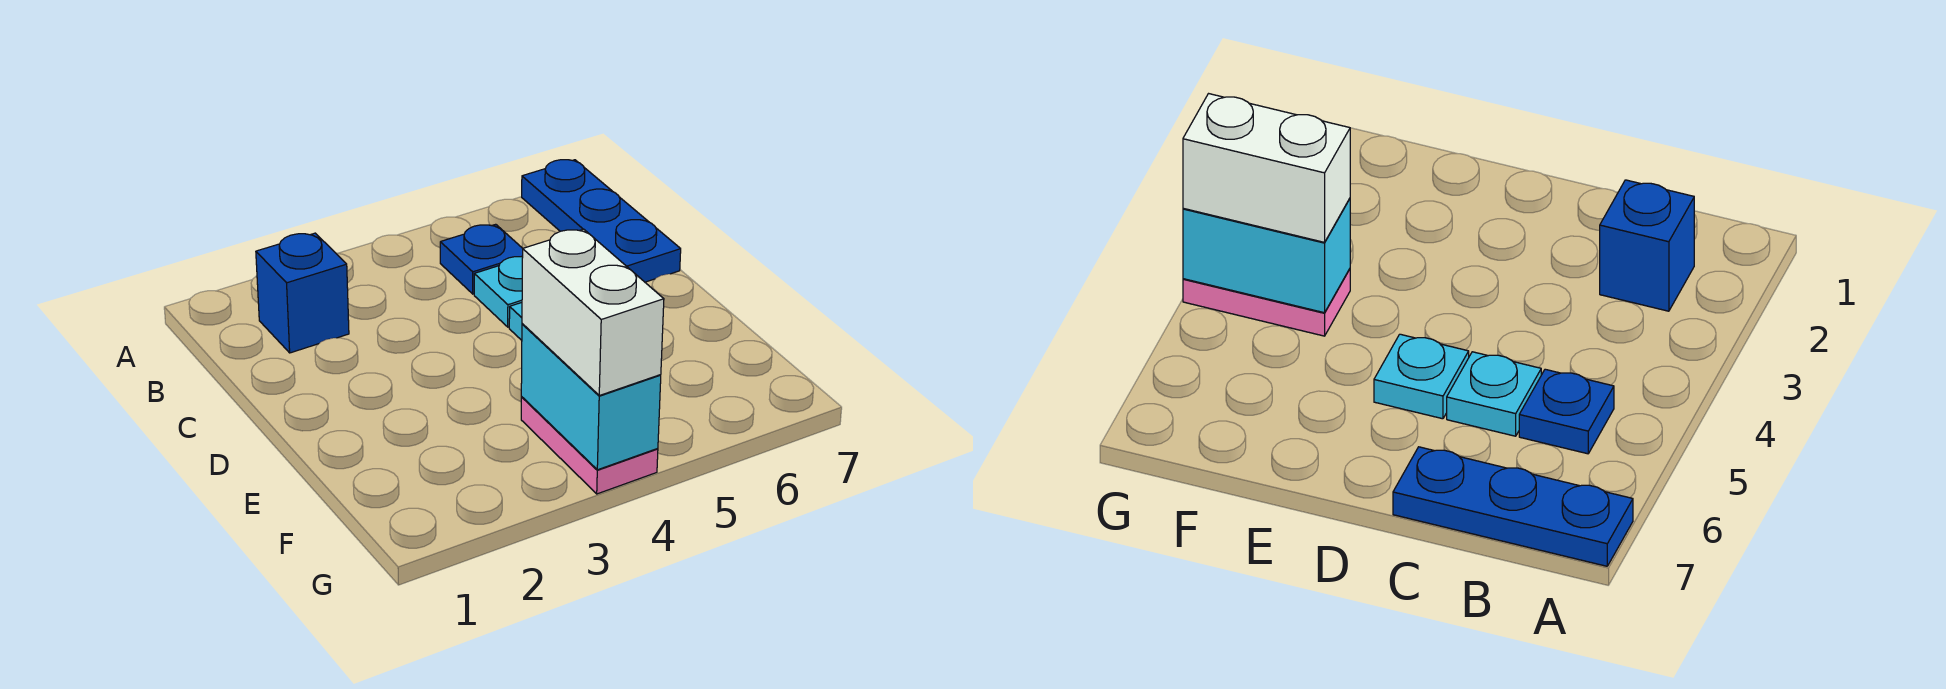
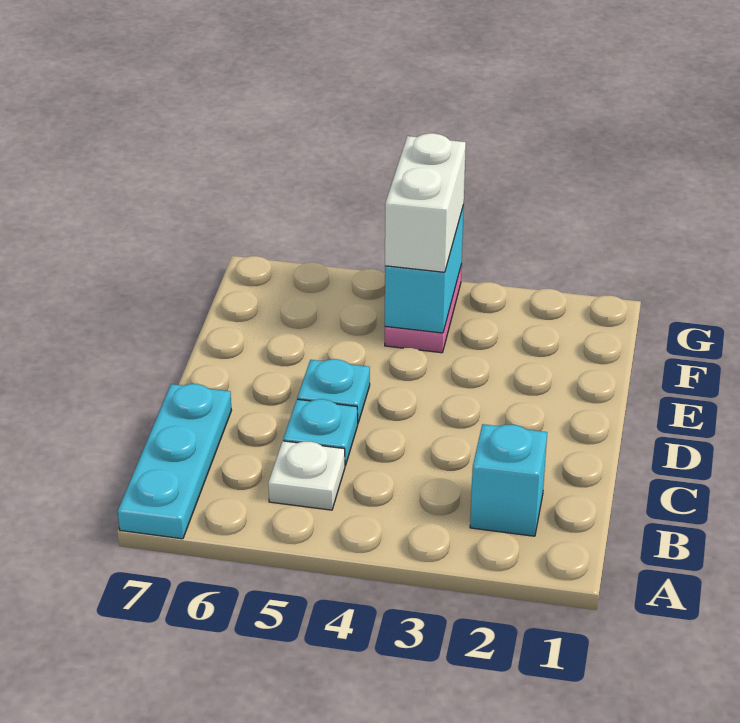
blue plate A7:C7 level 1 -> cyan plate A7:C7 level 1
blue brick B2 level 1 -> cyan brick B2 level 1
blue plate B5 level 1 -> white plate B5 level 1

